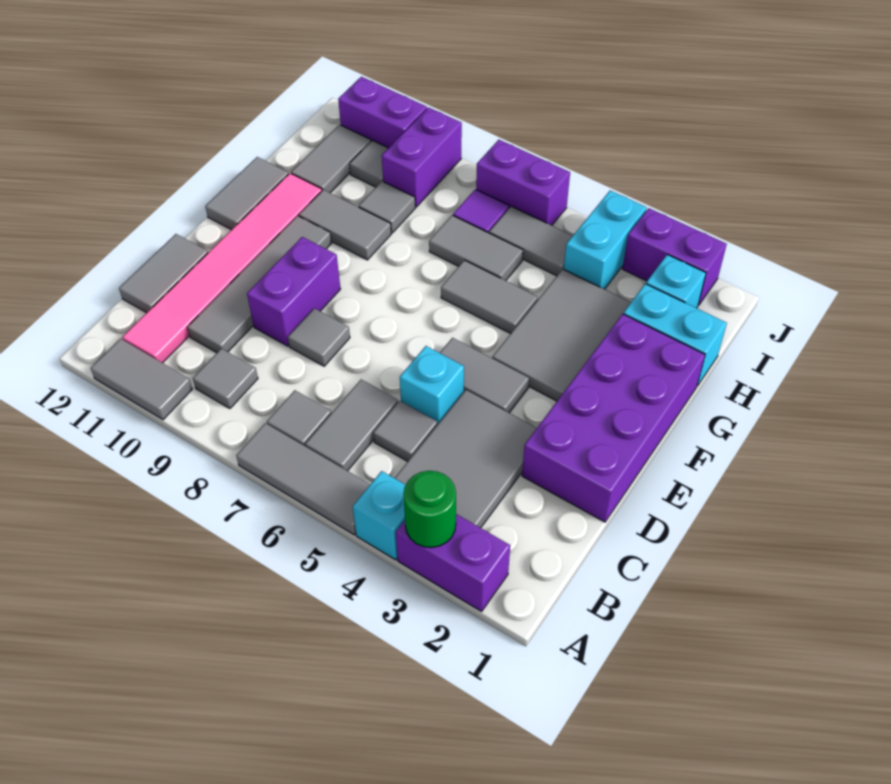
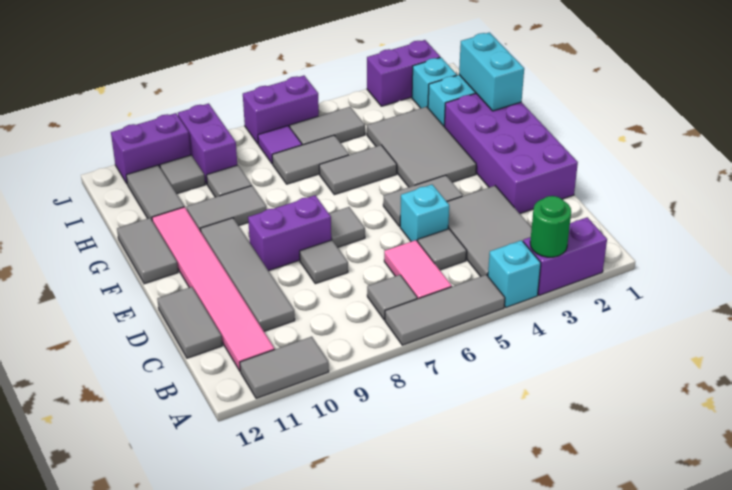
grey tile B6:C6 level 1 -> pink tile B6:C6 level 1
grey tile B9 level 1 -> grey tile E7 level 1
purple brick D9:E9 level 1 -> purple brick E8:E9 level 1
cyan brick I4:J4 level 1 -> cyan brick G1:H1 level 2

